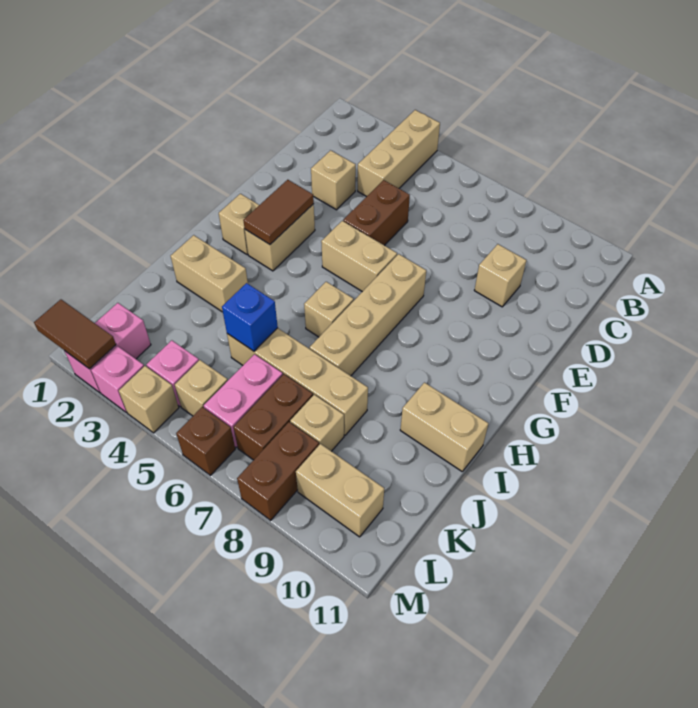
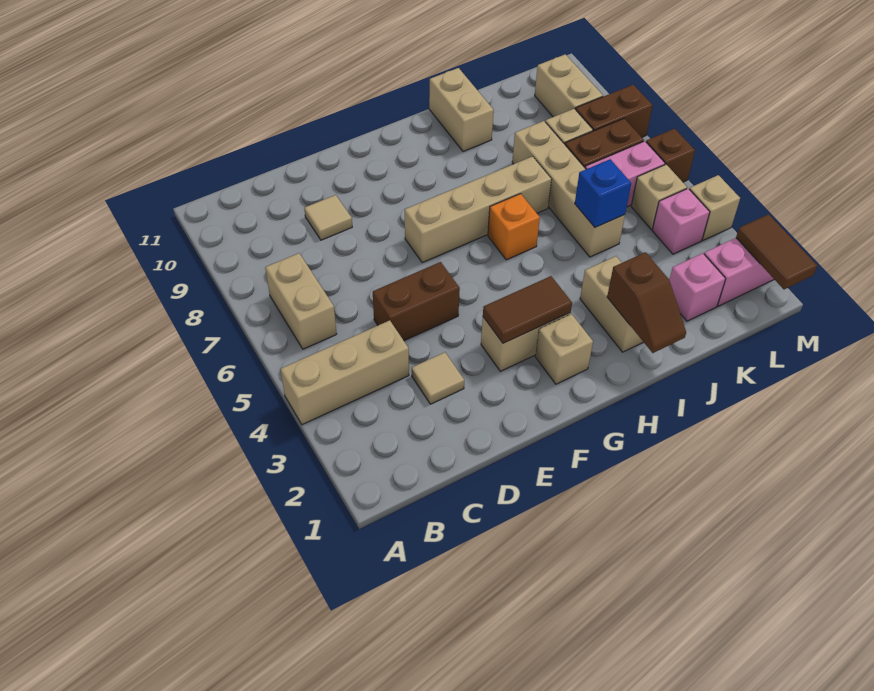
tan brick D3 level 1 -> tan tile D3 level 1
tan brick D9 level 1 -> tan tile D9 level 1
tan brick F5:F6 level 1 -> tan brick B6:B7 level 1
tan brick H6 level 1 -> orange brick H6 level 1
none -> brown slope I1:I2 level 2 top 2
pink brick M3 level 1 -> pink brick K2 level 1

